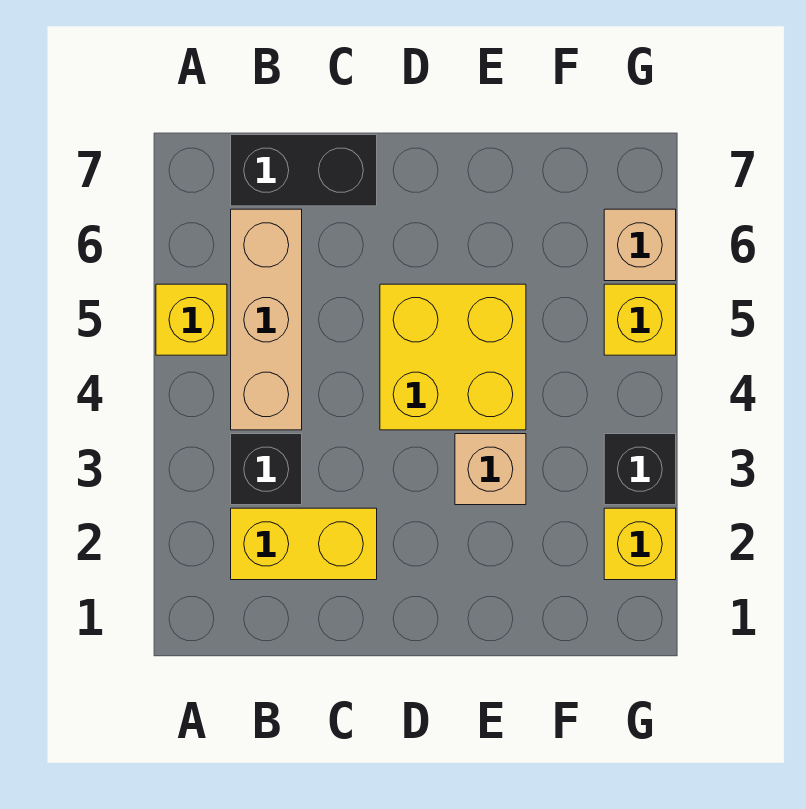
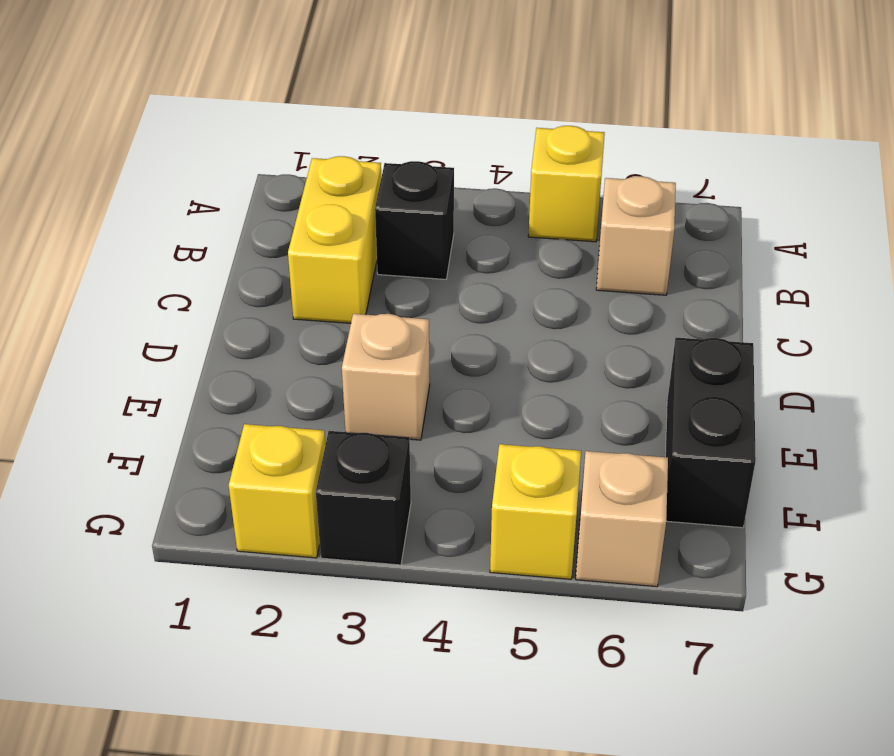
tan brick B4:B6 level 1 -> tan brick B6 level 1
black brick B7:C7 level 1 -> black brick E7:F7 level 1
yellow brick D4:E5 level 1 -> none

